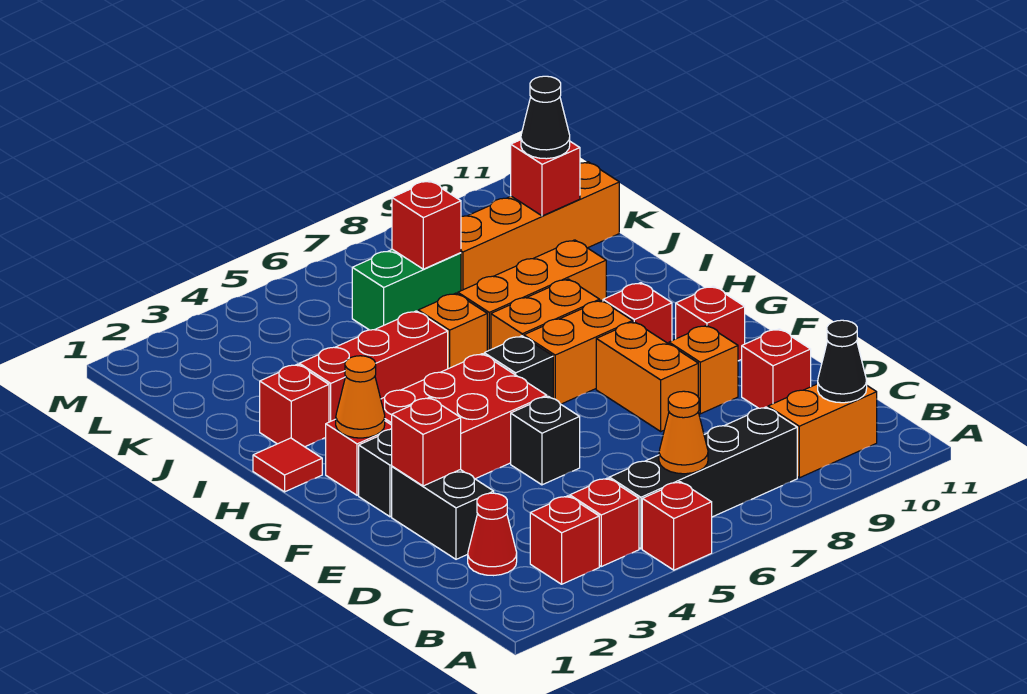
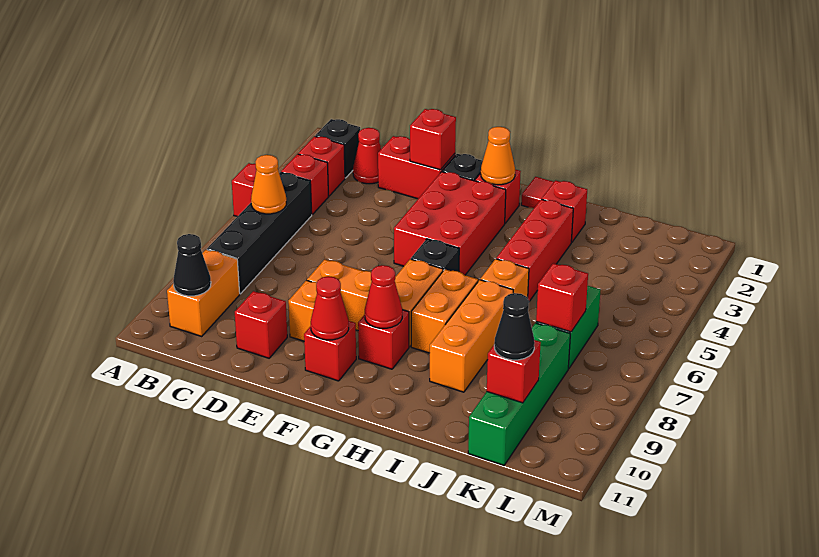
black brick D2:E2 level 1 -> red brick D2:E2 level 1
black brick E5 level 1 -> black brick B2 level 1
none -> red cone F10 level 2
none -> red cone G9 level 2
orange brick K8:K11 level 1 -> green brick K8:K11 level 1

